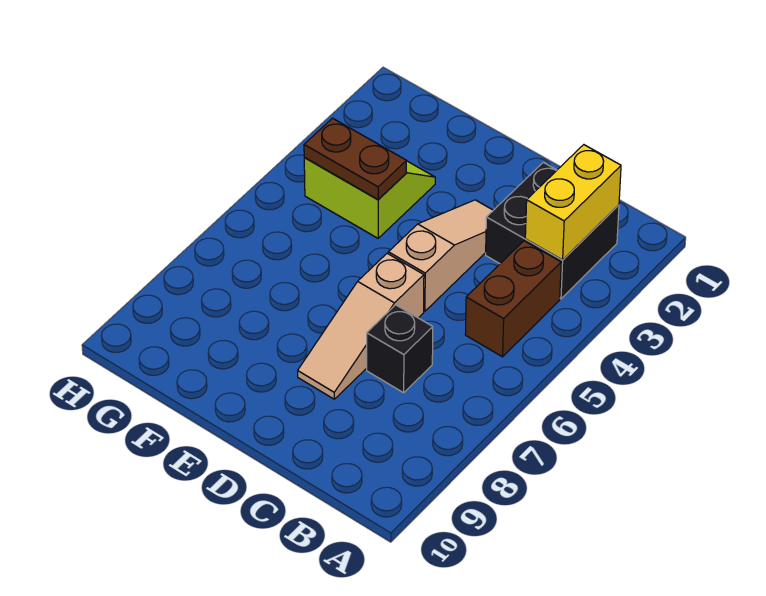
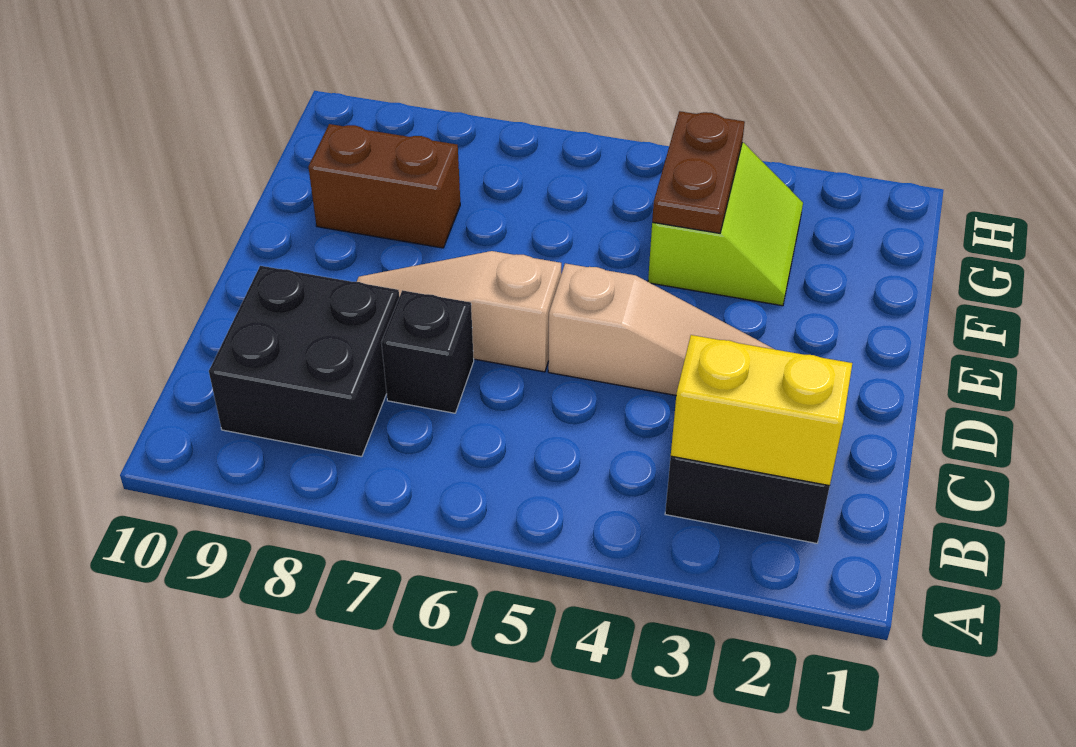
brown brick B4:B5 level 1 -> brown brick F8:F9 level 1
none -> black brick B8:C9 level 1

